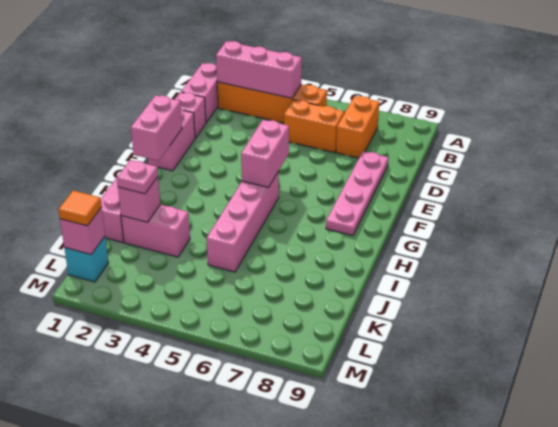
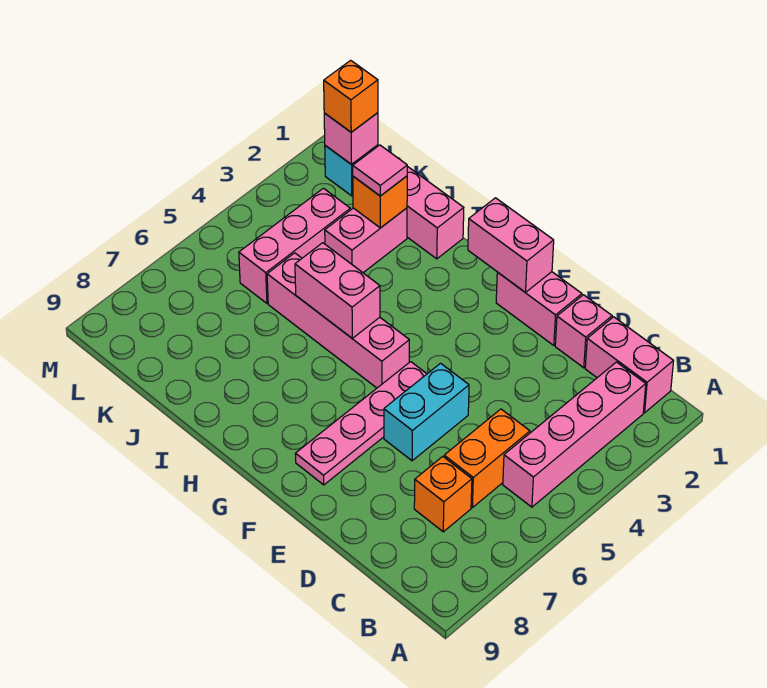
orange brick B2:B5 level 1 -> pink brick B2:B5 level 1
pink brick B2:B4 level 2 -> pink brick K3:K5 level 1
orange brick B7:C7 level 1 -> orange brick C7 level 1
pink plate D8:G8 level 1 -> pink plate F5:F8 level 1
none -> cyan brick E5:E6 level 1
pink brick F5:G5 level 2 -> pink brick H5:I5 level 2
pink brick J2 level 2 -> orange brick J2 level 2
pink plate J2 level 3 -> pink tile J2 level 3
orange tile L1 level 3 -> orange brick L1 level 3

